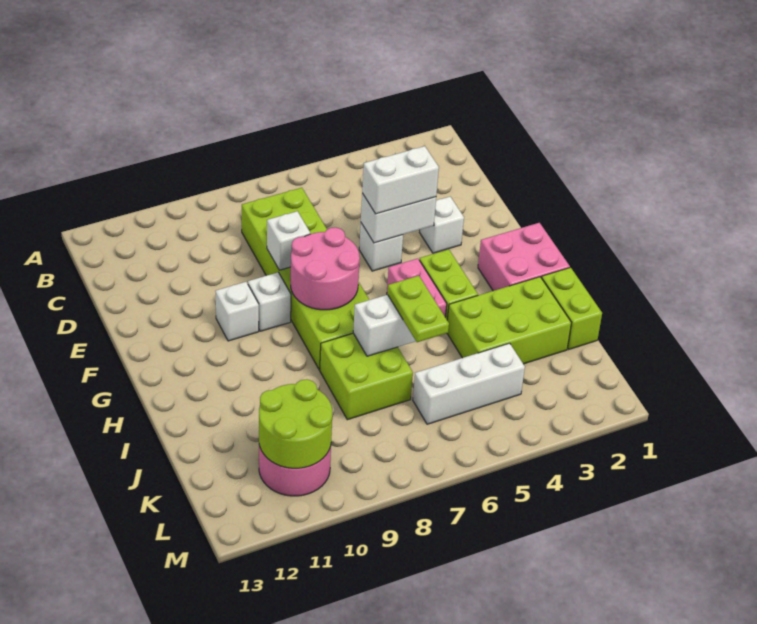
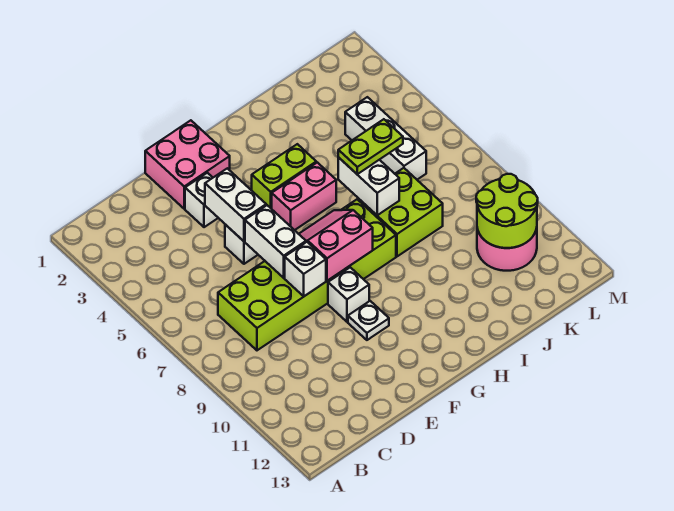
white brick E4:E5 level 3 -> white brick E6:E7 level 2
pink round brick F7:G8 level 2 -> pink slope F7:G8 level 2 top 8
white brick F10 level 1 -> white plate F10 level 1
pink brick G1:H2 level 1 -> pink brick E1:F2 level 1
lime brick I1:J1 level 1 -> none
lime brick I2:J4 level 1 -> none

